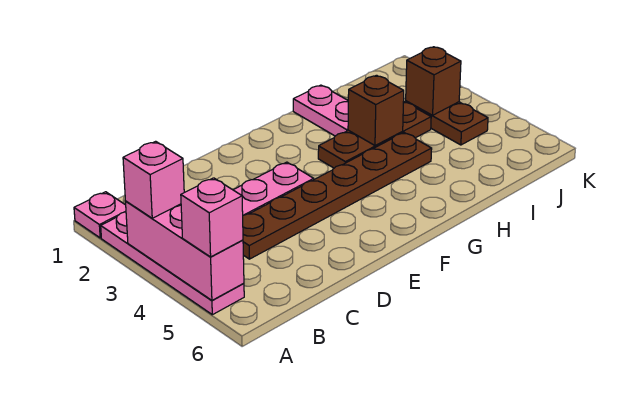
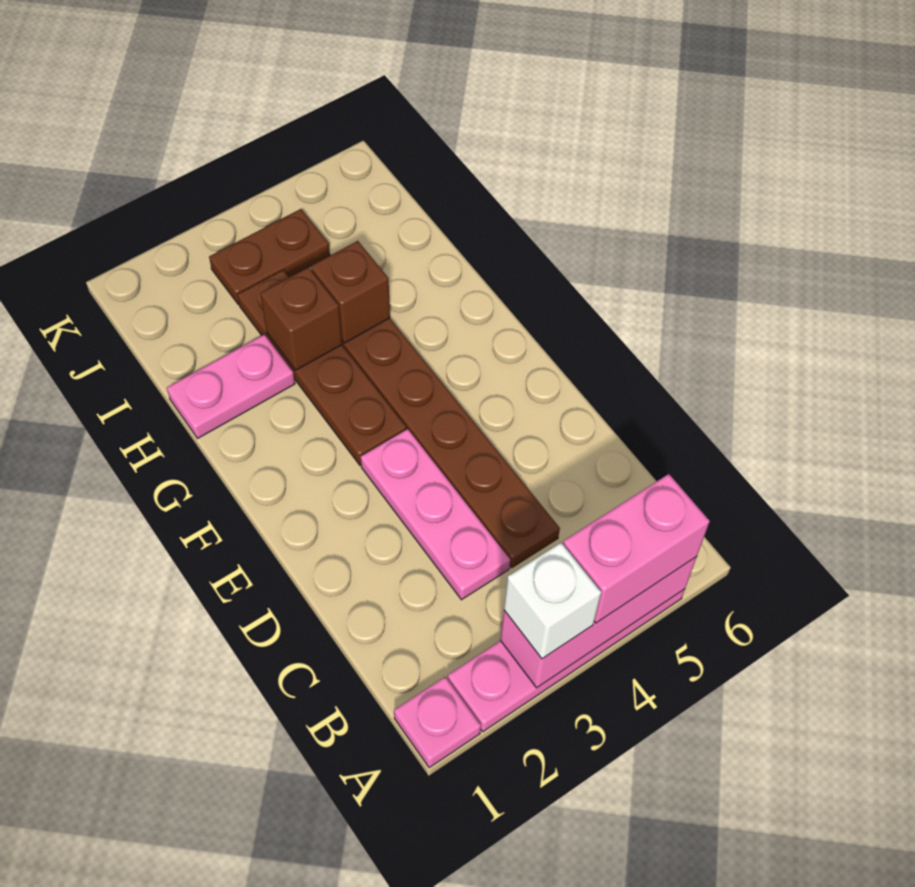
pink brick A3 level 3 -> white brick A3 level 3
pink brick A5 level 3 -> pink brick A4:A5 level 3
brown plate G3:I3 level 1 -> brown plate F3:I3 level 1
brown brick J3 level 2 -> brown brick H4 level 2

